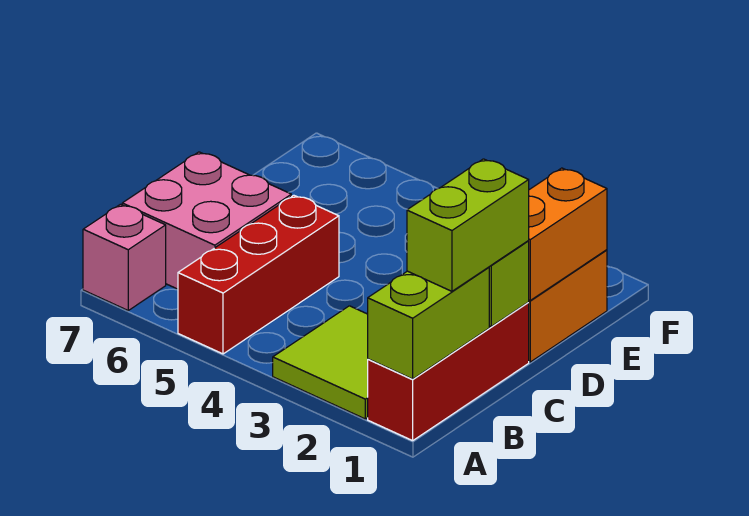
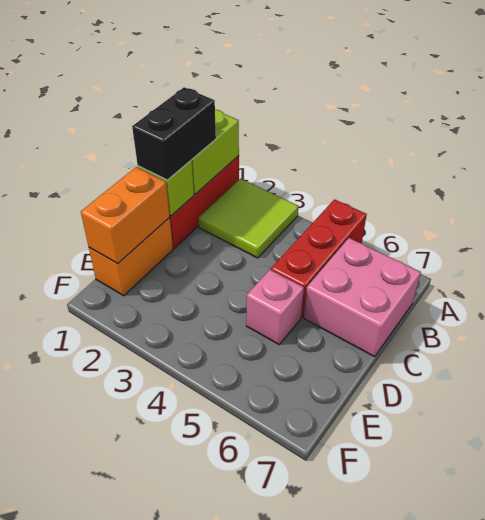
pink brick A7 level 1 -> pink brick D5 level 1
lime brick B1:C1 level 3 -> black brick B1:C1 level 3

